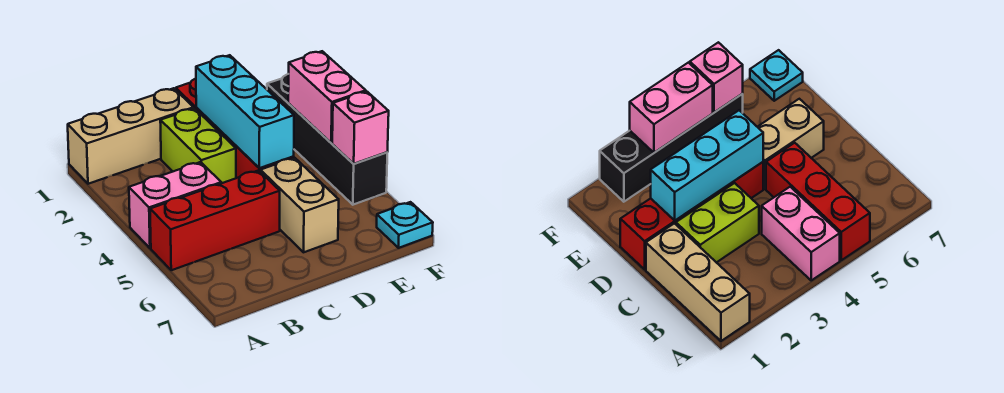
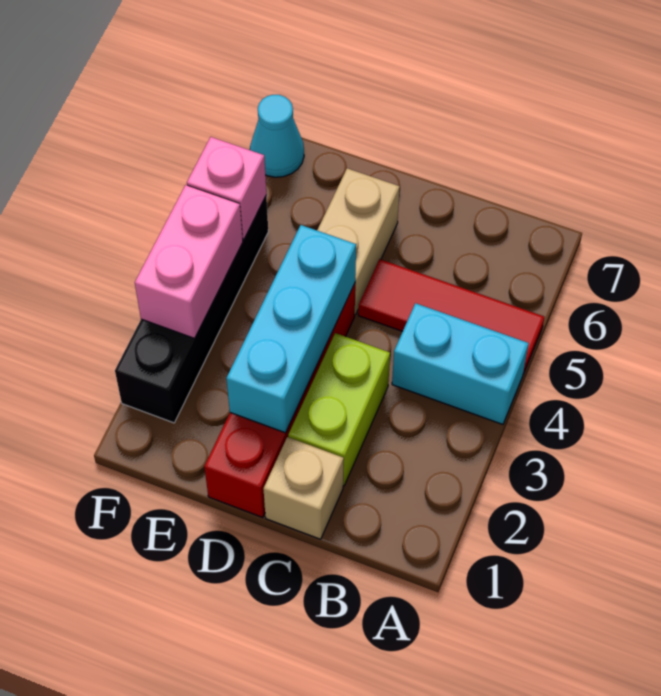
tan brick A1:C1 level 1 -> tan brick C1 level 1
pink brick A4:B4 level 1 -> cyan brick A4:B4 level 1
red brick A5:C5 level 1 -> red tile A5:C5 level 1
cyan plate F7 level 1 -> cyan cone F7 level 1

